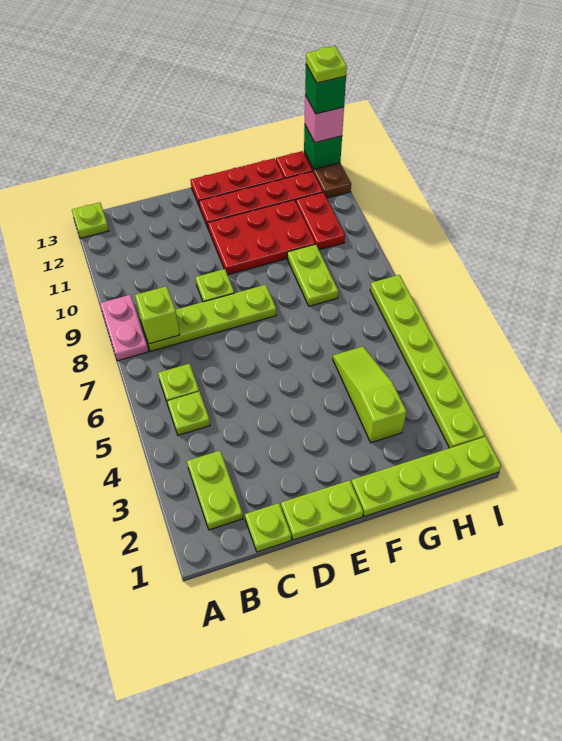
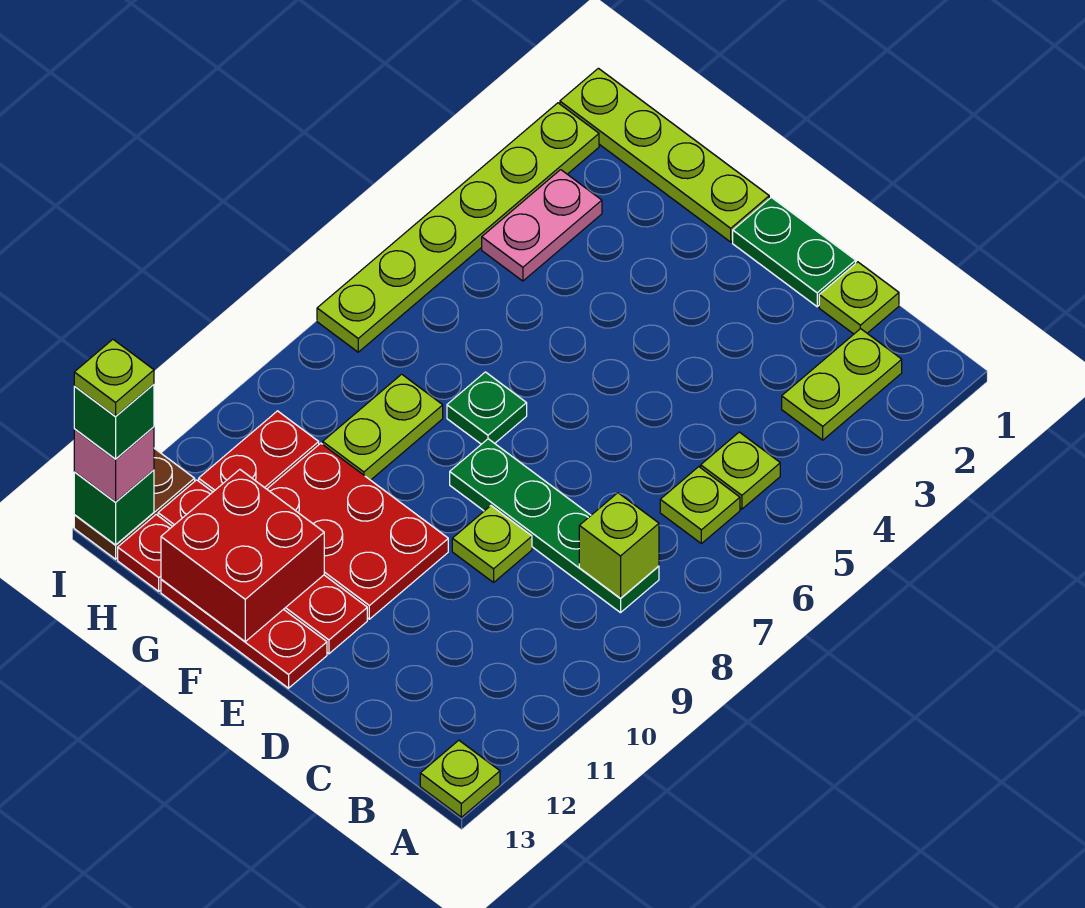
pink plate A8:A9 level 1 -> pink plate H3:H4 level 1
lime plate B8:E8 level 1 -> green plate B8:E8 level 1
lime plate D1:E1 level 1 -> green plate D1:E1 level 1
none -> green plate F7 level 1
none -> red brick F12:G13 level 2
lime slope G3:G5 level 1 top 3 -> none

